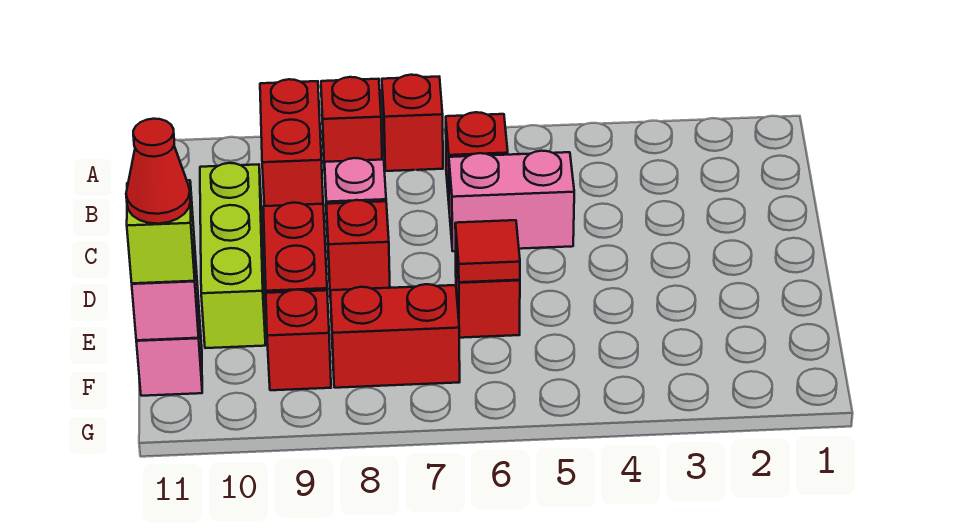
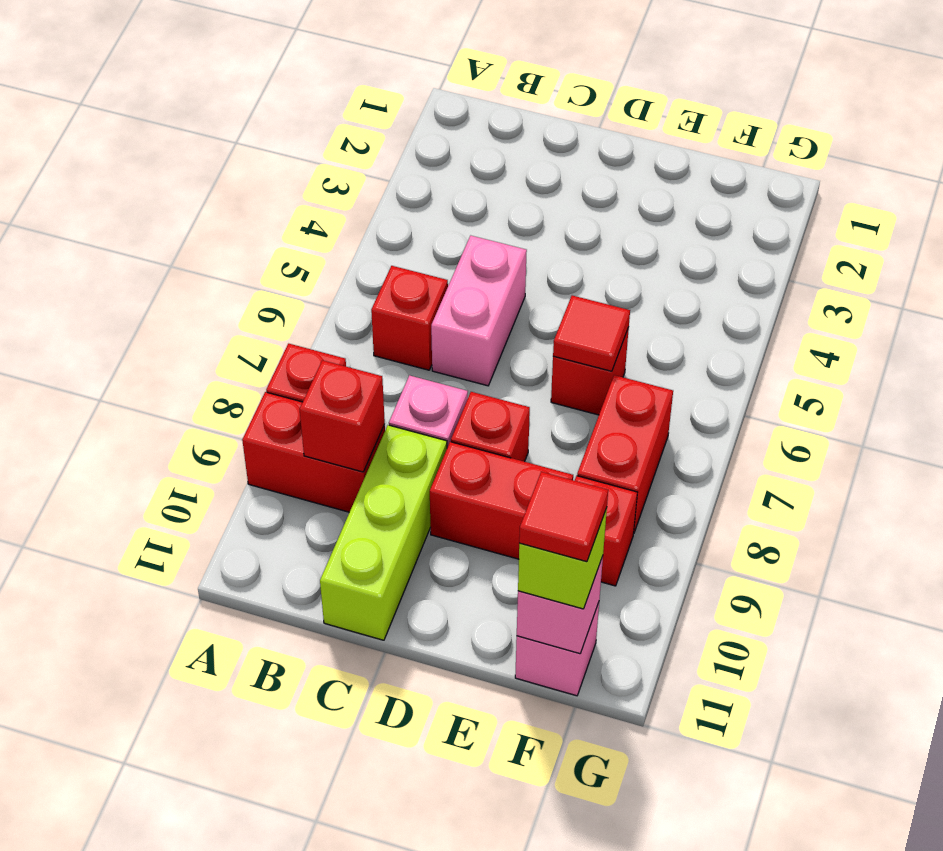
red brick A7 level 1 -> red brick B9 level 2
lime brick C10:E10 level 1 -> lime brick C9:C11 level 1
red cone F11 level 4 -> red tile F11 level 4

